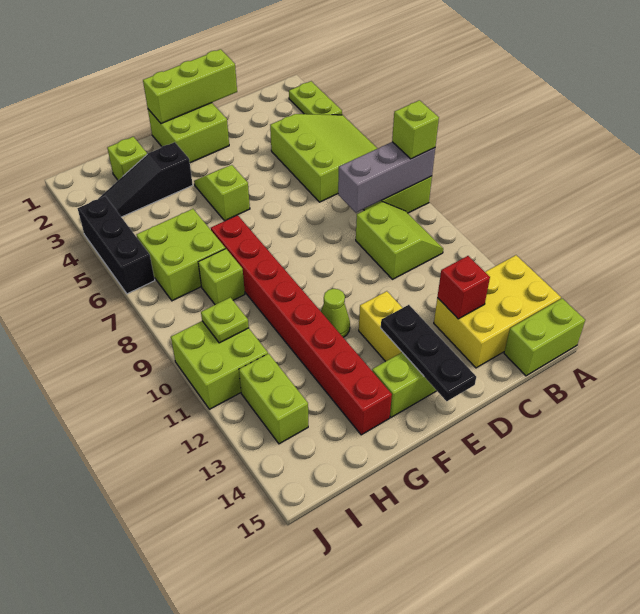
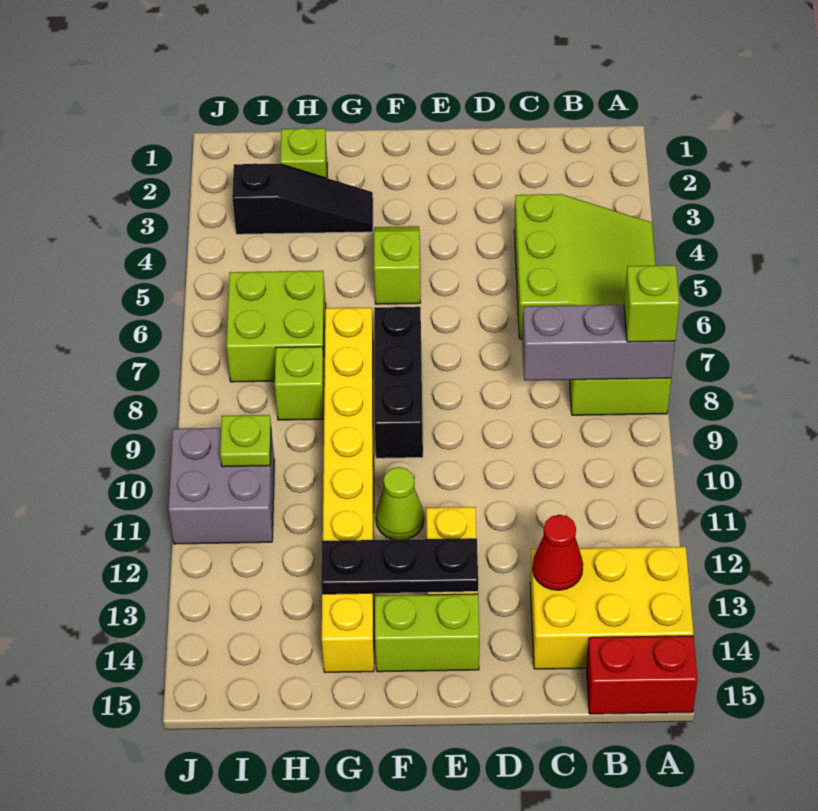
lime plate A2:A3 level 1 -> none
lime brick A15:B15 level 1 -> red brick A15:B15 level 1
lime slope B9:C10 level 1 top C -> none
red brick C13 level 2 -> red cone C13 level 2
lime brick D1:F1 level 2 -> none
lime brick E1:F2 level 1 -> none
black plate E13:E15 level 2 -> black plate E13:G13 level 2
black slope G3:I3 level 1 top G -> black slope G3:I3 level 1 top I
red brick G7:G14 level 1 -> yellow brick G7:G14 level 1
lime brick I10:J11 level 1 -> grey brick I10:J11 level 1
lime brick I12:I13 level 1 -> none
black brick J4:J6 level 1 -> black brick F7:F9 level 1

